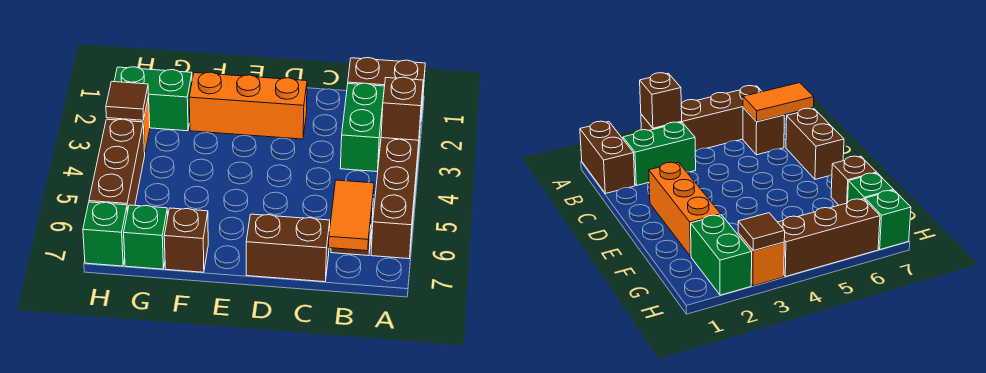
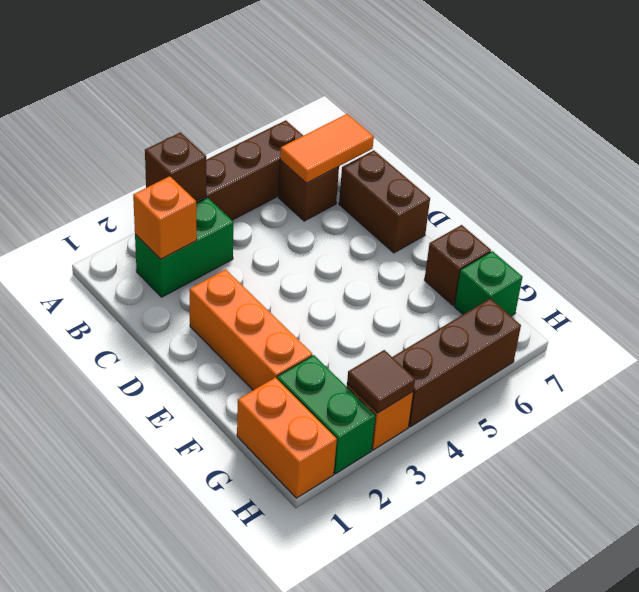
brown brick A1:B1 level 1 -> none
none -> orange brick B2 level 2
none -> orange brick G1:H1 level 1
green brick H7 level 1 -> none

